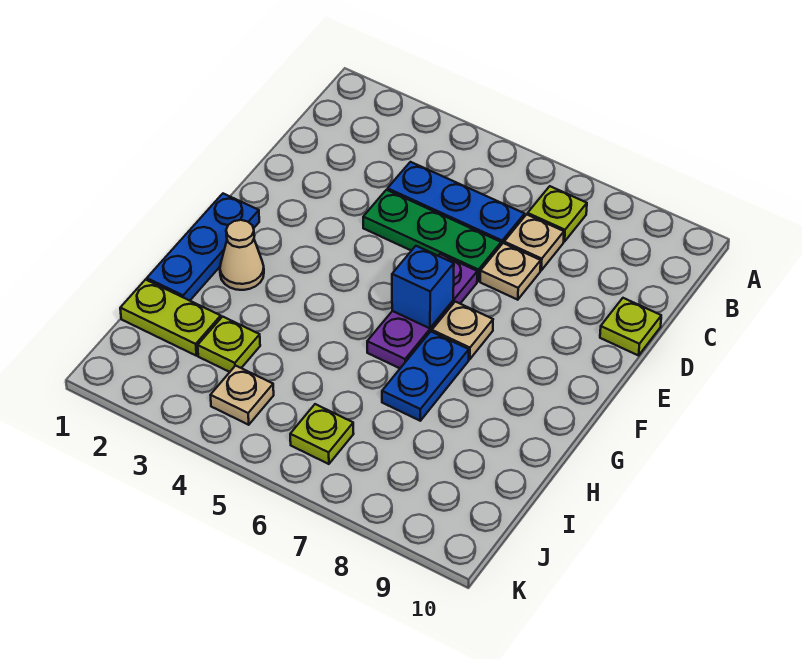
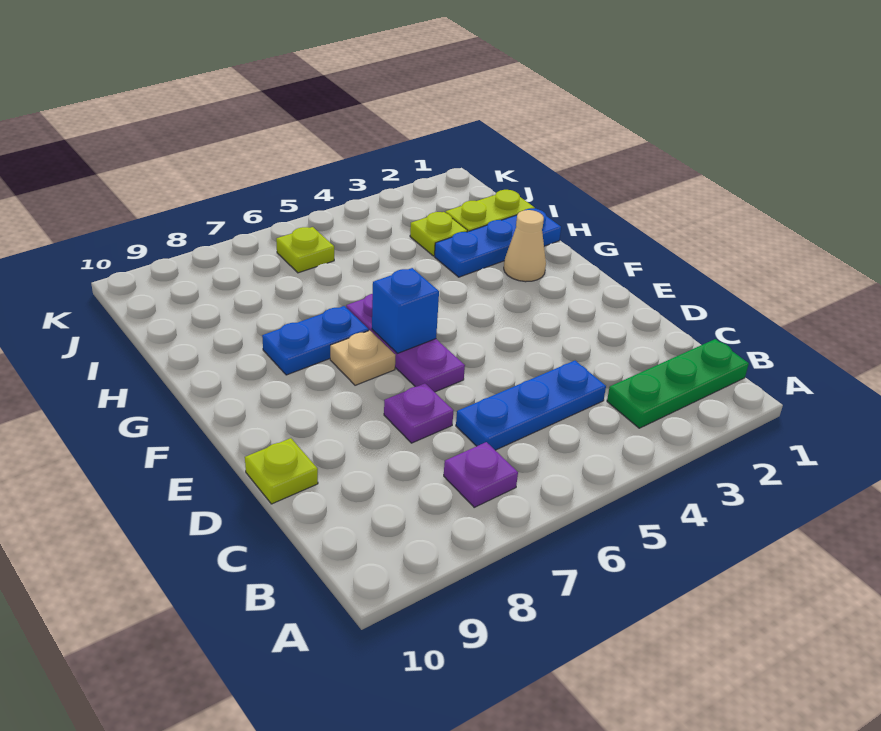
lime plate B7 level 1 -> purple plate B7 level 1
tan plate C7 level 1 -> none
green plate D4:D6 level 1 -> green plate B1:B3 level 1
tan plate D7 level 1 -> purple plate D7 level 1
blue plate F1:H1 level 1 -> blue plate H1:H3 level 1
blue plate G7:H7 level 1 -> blue plate G7:G8 level 1
tan plate J4 level 1 -> none

